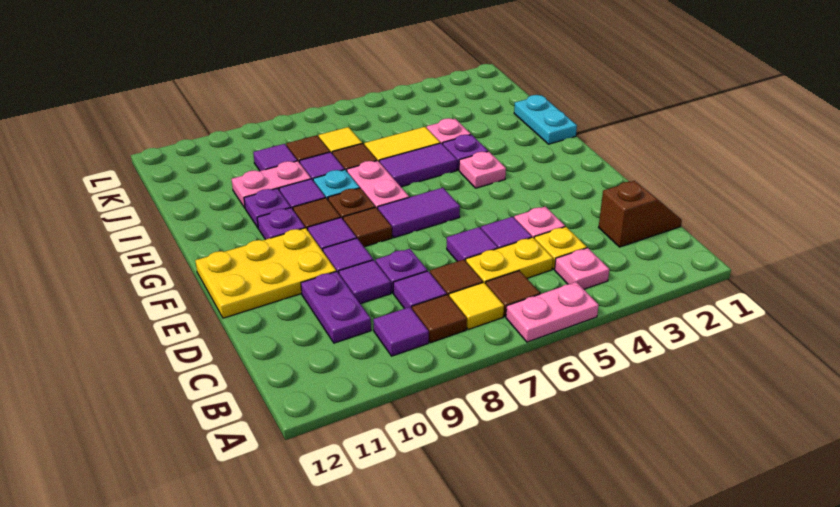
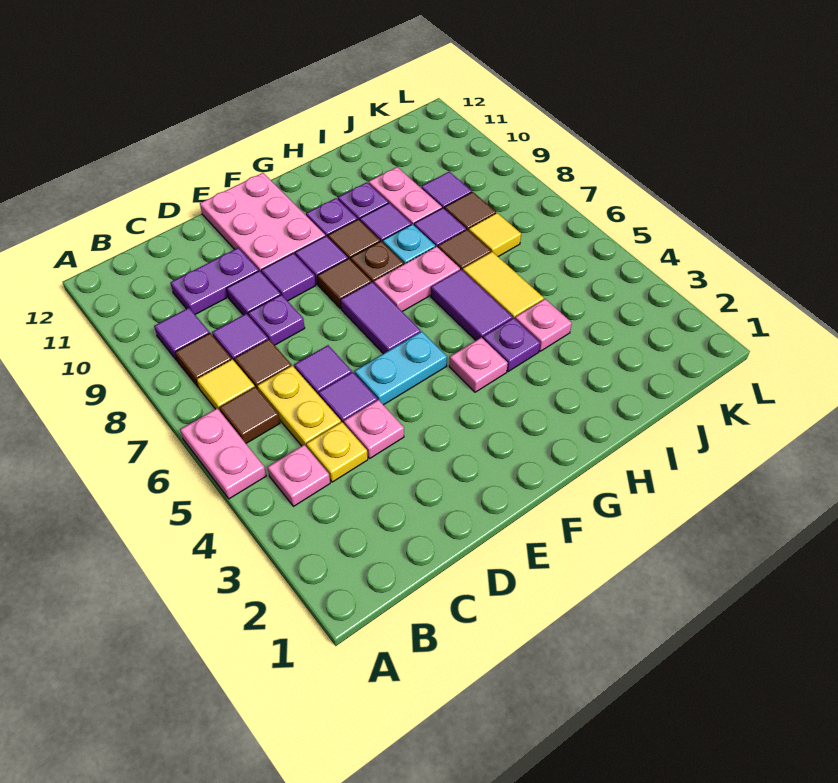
brown slope C1:C2 level 1 top 2 -> none
yellow plate E10:F12 level 1 -> pink plate E10:F12 level 1
cyan plate H1:I1 level 1 -> cyan plate E5:F5 level 1

